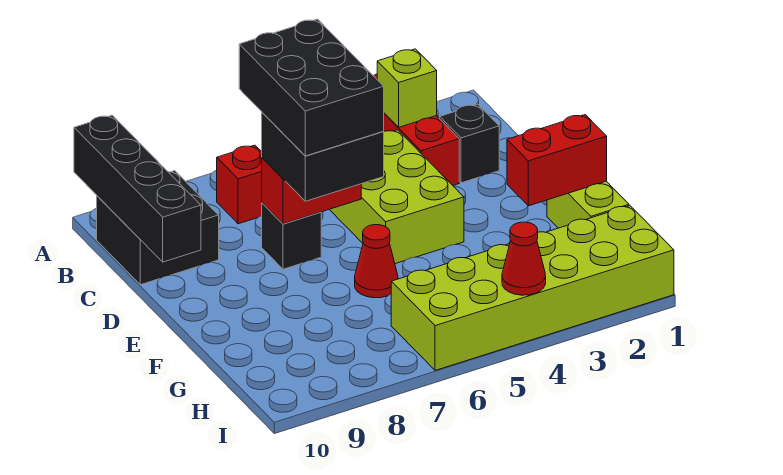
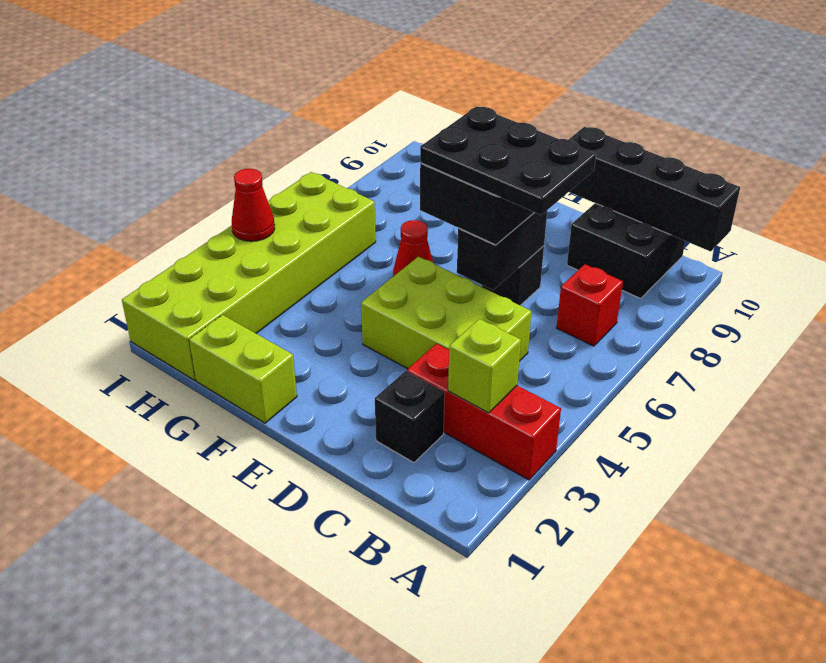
black brick C6:E7 level 4 -> black plate C6:E7 level 4
red brick D6:D7 level 2 -> black brick D6:D7 level 2
red brick F1:F2 level 2 -> none

